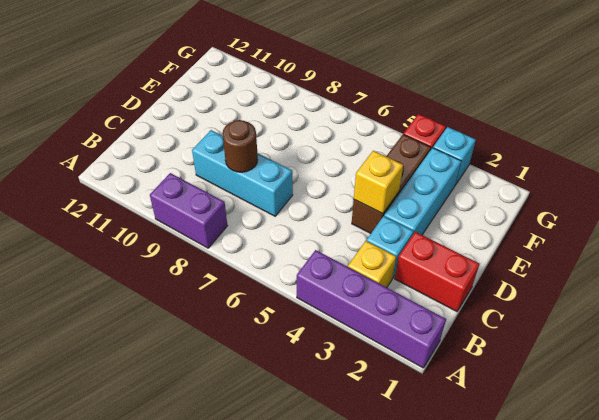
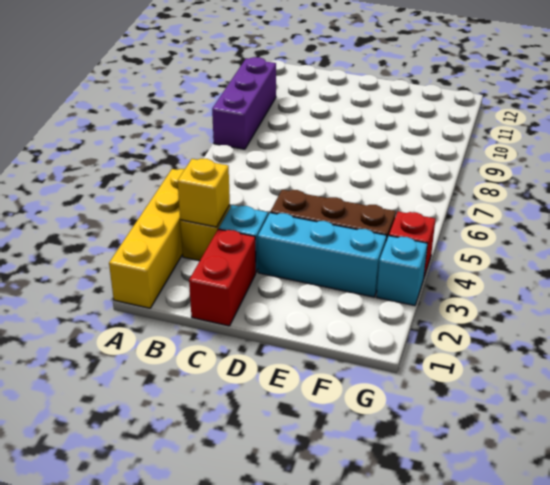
purple brick A1:A4 level 1 -> yellow brick A1:A4 level 1
purple brick A8:A9 level 1 -> purple brick A8:A10 level 1
cyan brick C7:C9 level 1 -> none
brown round brick C8 level 2 -> none
yellow brick D4 level 2 -> yellow brick B3 level 2

